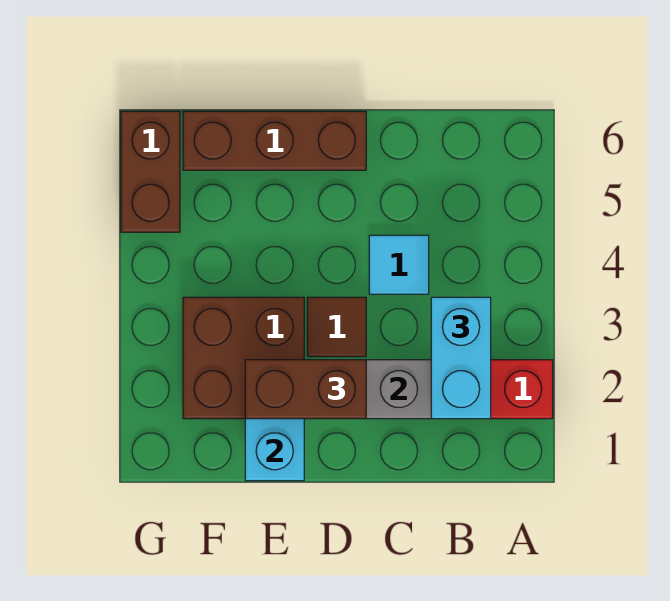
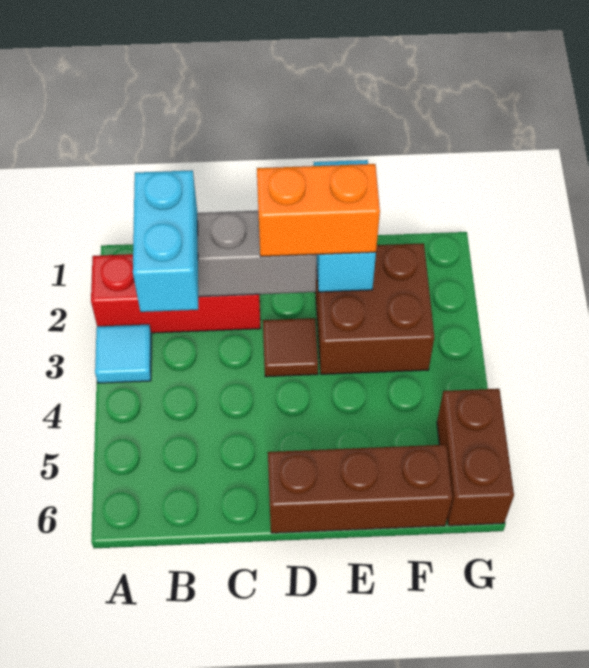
cyan tile C4 level 1 -> cyan tile A3 level 1
brown brick D2:E2 level 3 -> orange brick D2:E2 level 3

